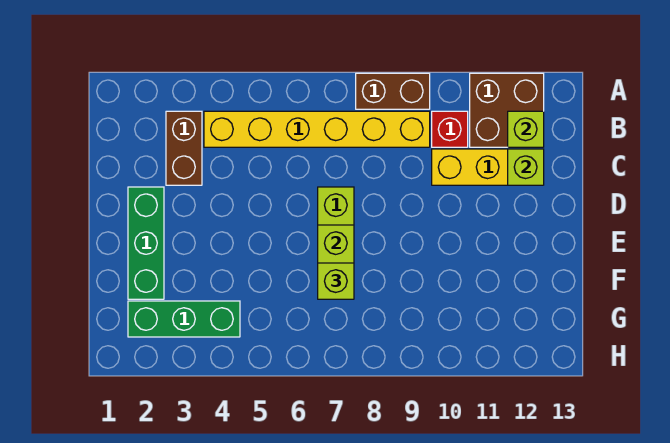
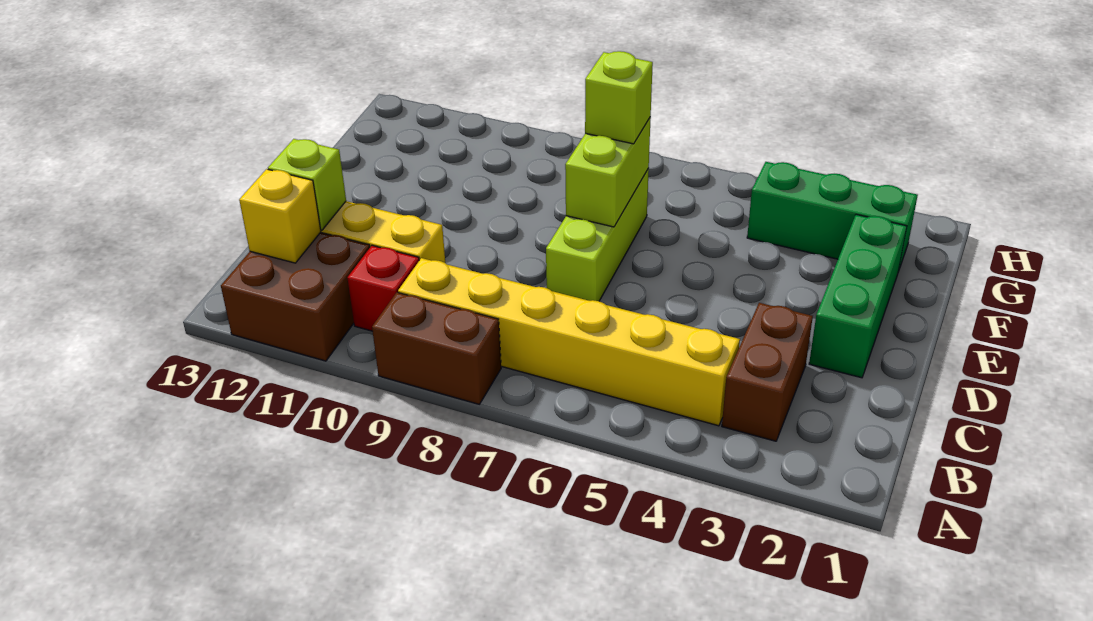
lime brick B12 level 2 -> yellow brick B12 level 2

